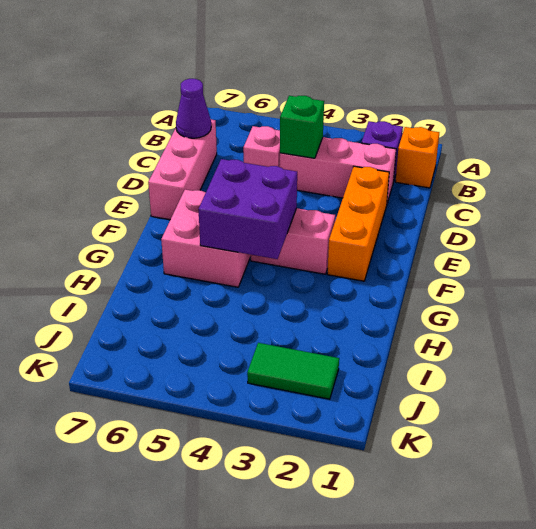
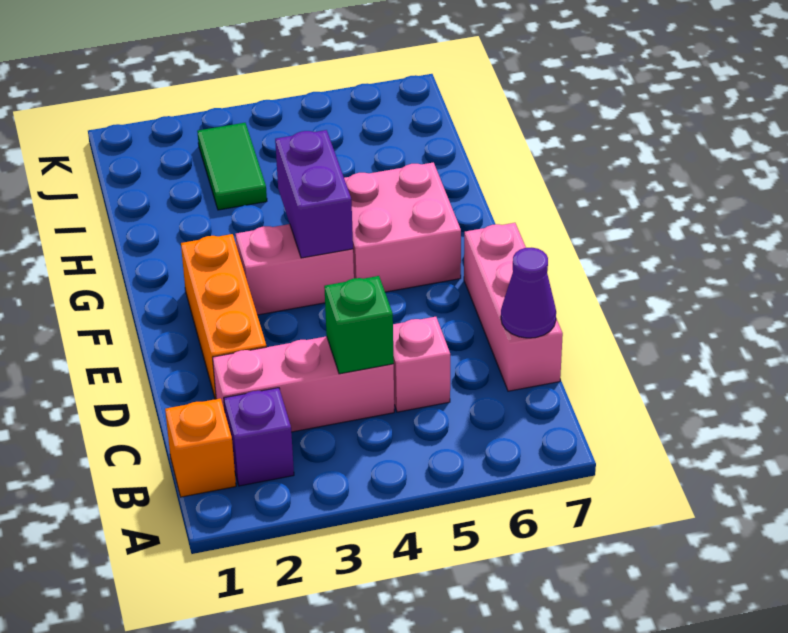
purple brick F4:G5 level 2 -> purple brick F4:G4 level 2
green tile J2:J3 level 1 -> green tile I3:J3 level 1

